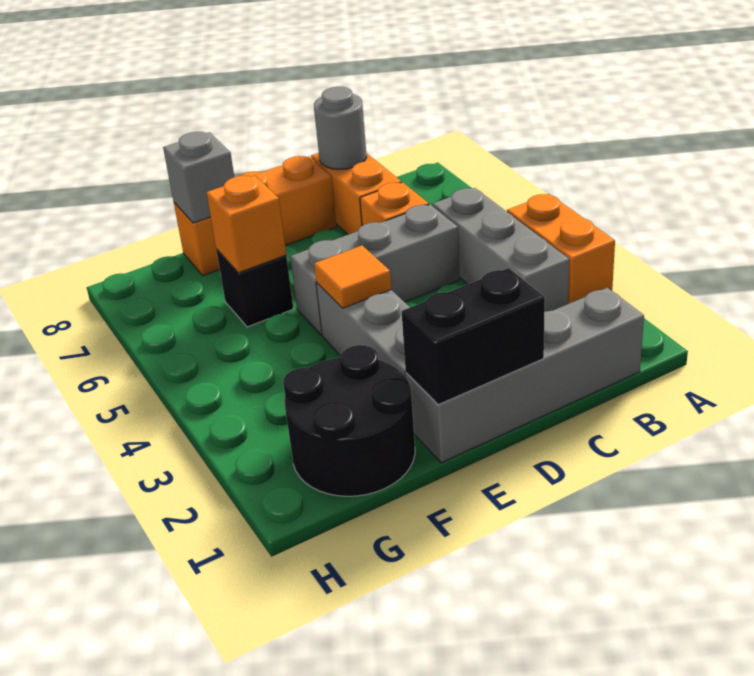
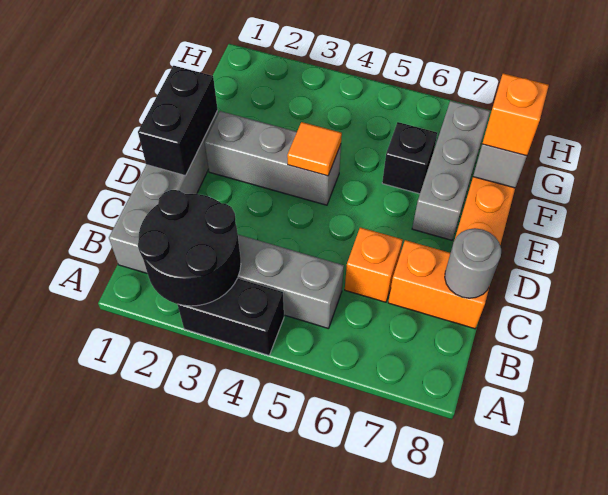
orange brick A3:A4 level 1 -> black brick A3:A4 level 1
grey brick C5:E5 level 1 -> grey brick E7:G7 level 1
black round brick F1:G2 level 1 -> black round brick A2:B3 level 2
orange brick F6 level 2 -> orange brick F8 level 3

